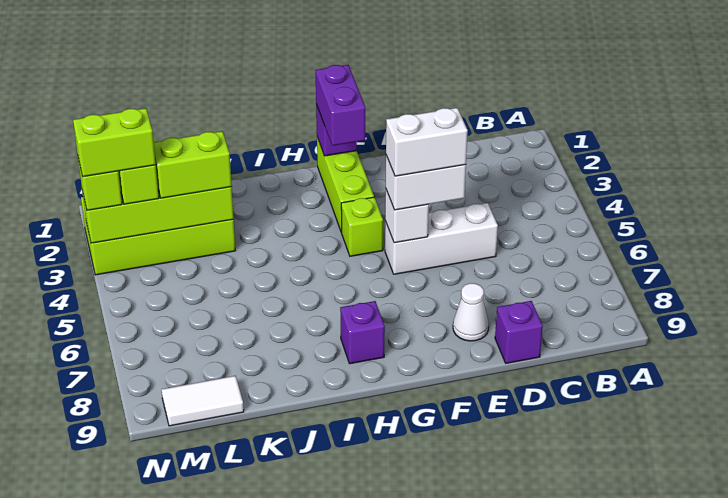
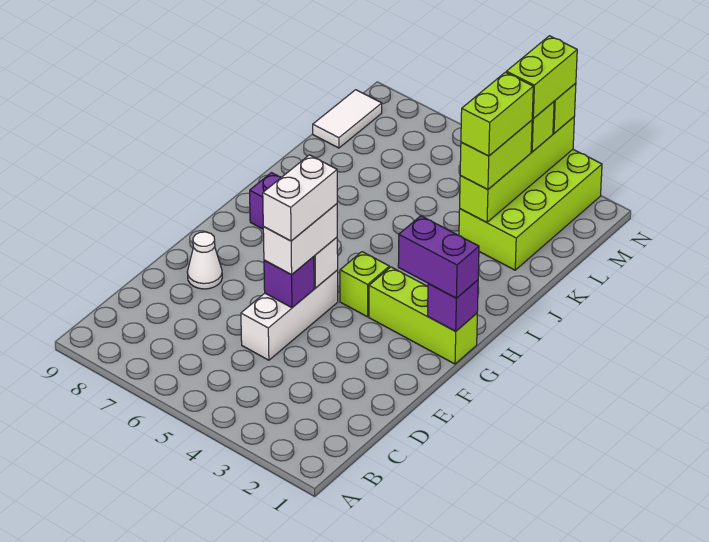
purple brick D9 level 1 -> purple brick E5 level 2
none -> lime brick K3:L3 level 4

